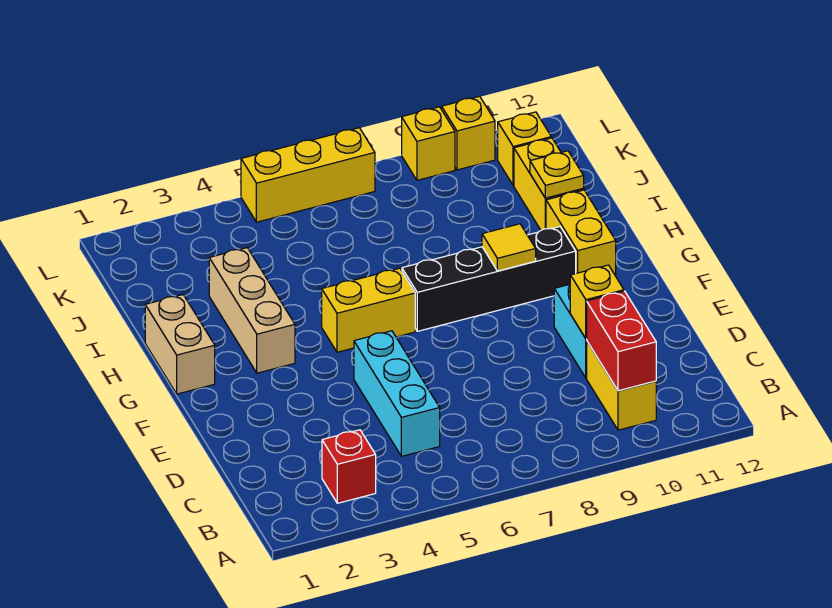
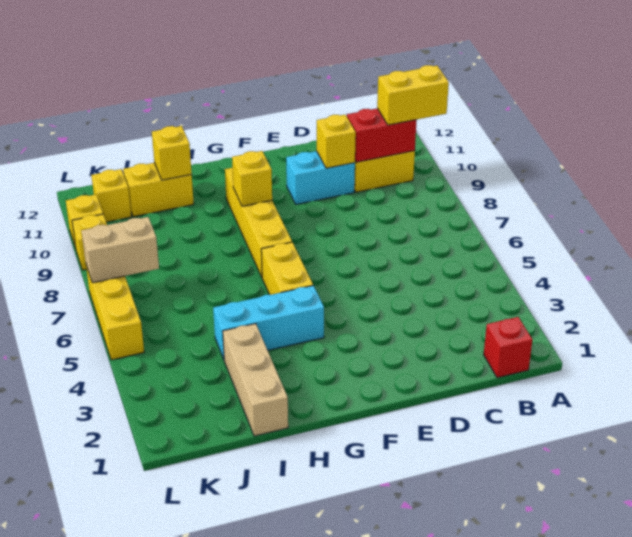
red brick B3 level 1 -> red brick B1 level 1
cyan brick C5:E5 level 1 -> cyan brick G4:I4 level 1
tan brick G1:H1 level 1 -> tan brick K7:L7 level 2
tan brick G3:I3 level 1 -> tan brick I1:I3 level 1
black brick G7:G10 level 1 -> yellow brick G7:G10 level 1
yellow tile G9 level 2 -> yellow brick G9 level 2
yellow brick G11:H11 level 1 -> yellow brick A10:B10 level 3
yellow plate I11 level 2 -> yellow brick I11 level 2

